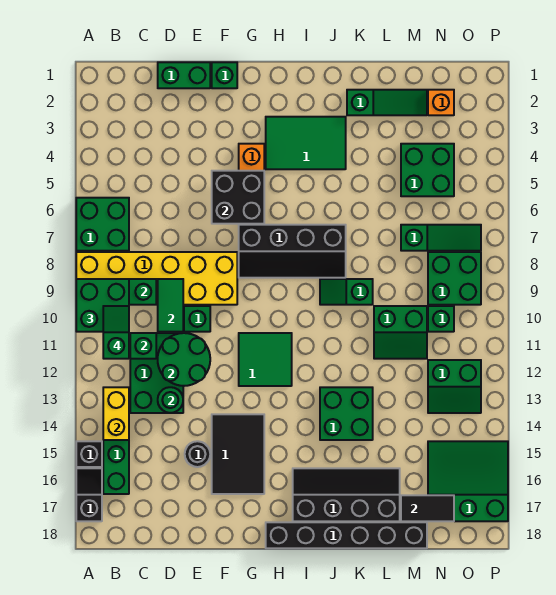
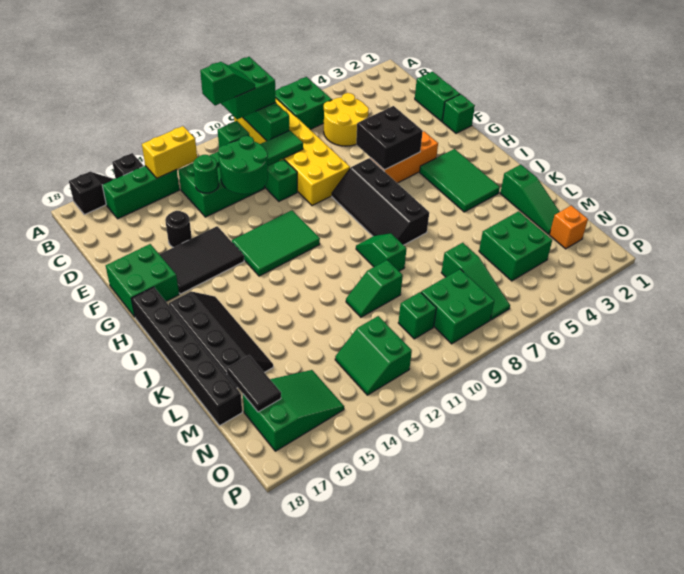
none -> yellow round brick C5:D6 level 1
green tile G11:H12 level 1 -> green tile G11:H13 level 1
green brick J13:K14 level 1 -> green brick F17:G18 level 1
green slope L10:M11 level 1 top 10 -> green slope L10:L11 level 1 top 10
green slope N15:P17 level 1 top 17 -> green slope N15:O17 level 1 top 17

